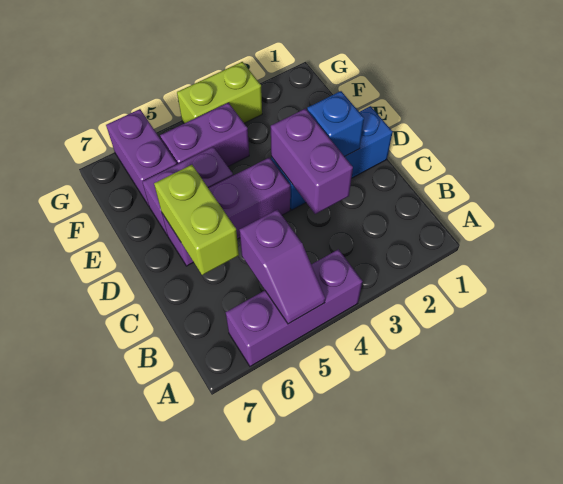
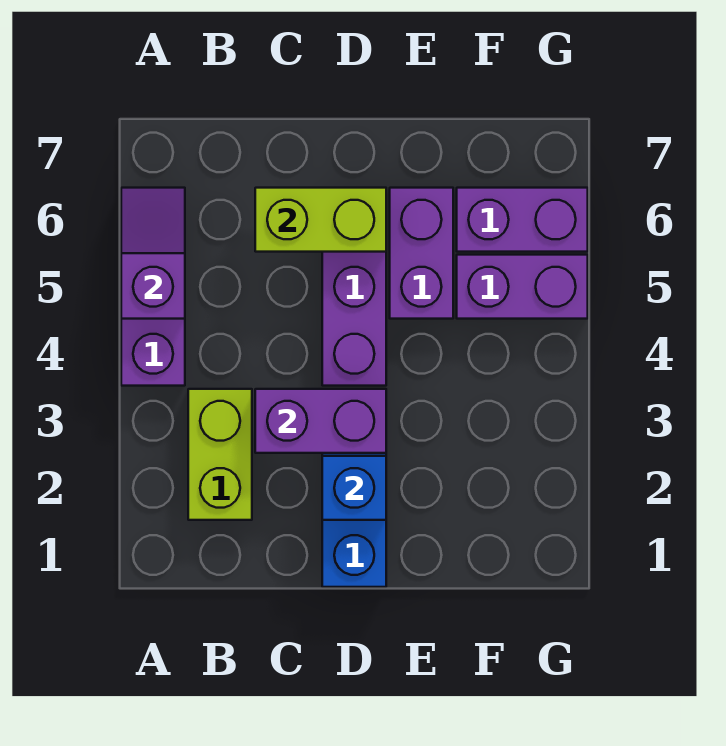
purple slope A5:B5 level 2 top B -> purple slope A5:A6 level 2 top 5
purple brick F4:F5 level 1 -> purple brick F5:G5 level 1
lime brick G3:G4 level 1 -> lime brick B2:B3 level 1

